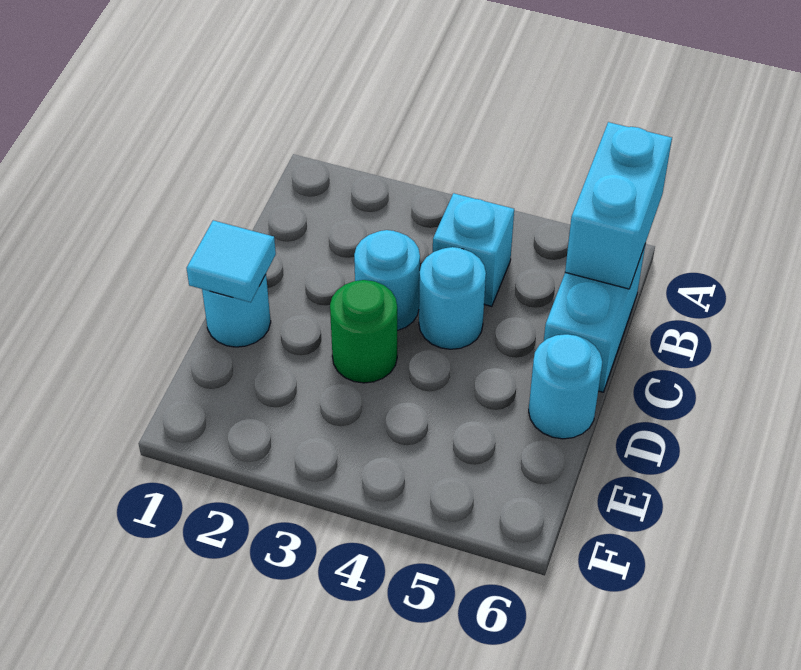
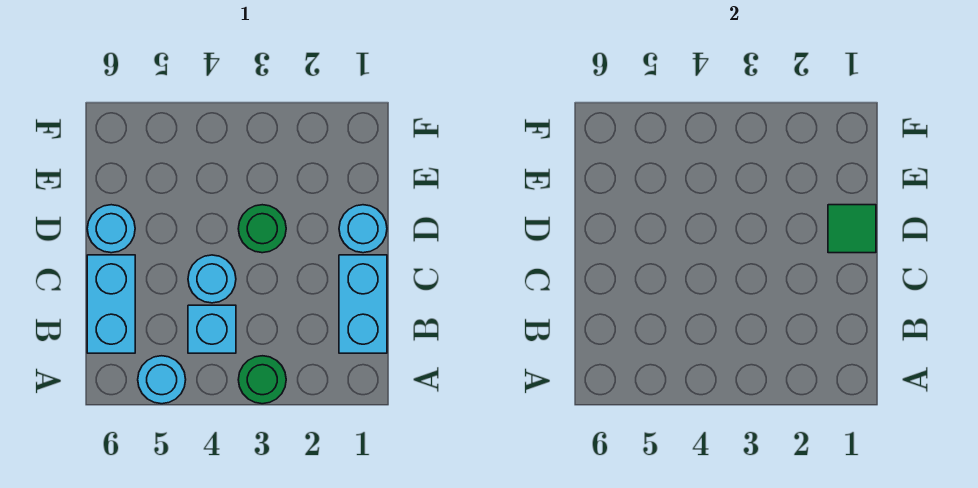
none -> green round brick A3 level 1
cyan brick A6:B6 level 2 -> cyan brick B1:C1 level 1
cyan round brick C3 level 1 -> cyan round brick A5 level 1
cyan tile D1 level 2 -> green tile D1 level 2

